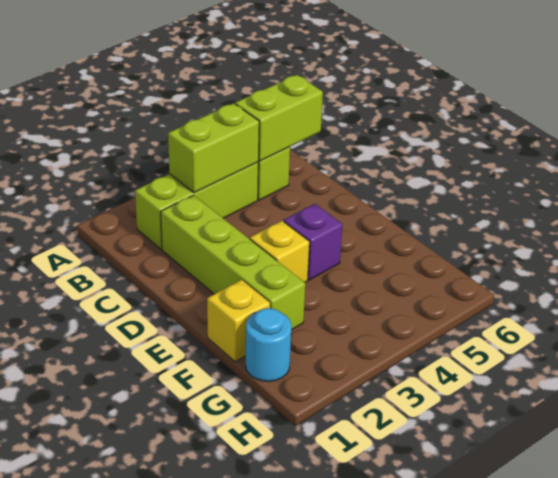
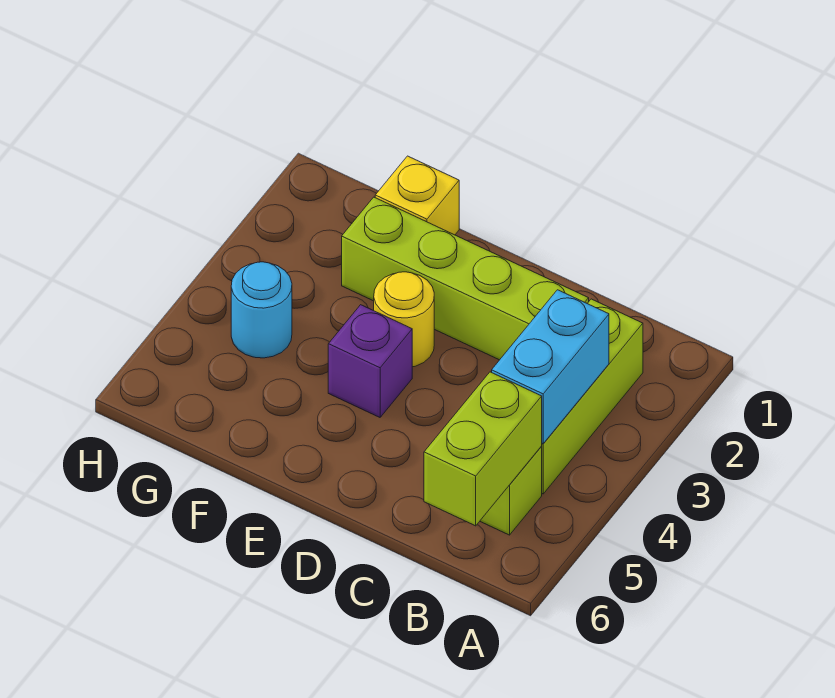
lime brick B3:B4 level 2 -> cyan brick B3:B4 level 2
yellow brick E3 level 1 -> yellow round brick E3 level 1
cyan round brick G1 level 1 -> cyan round brick G4 level 1

